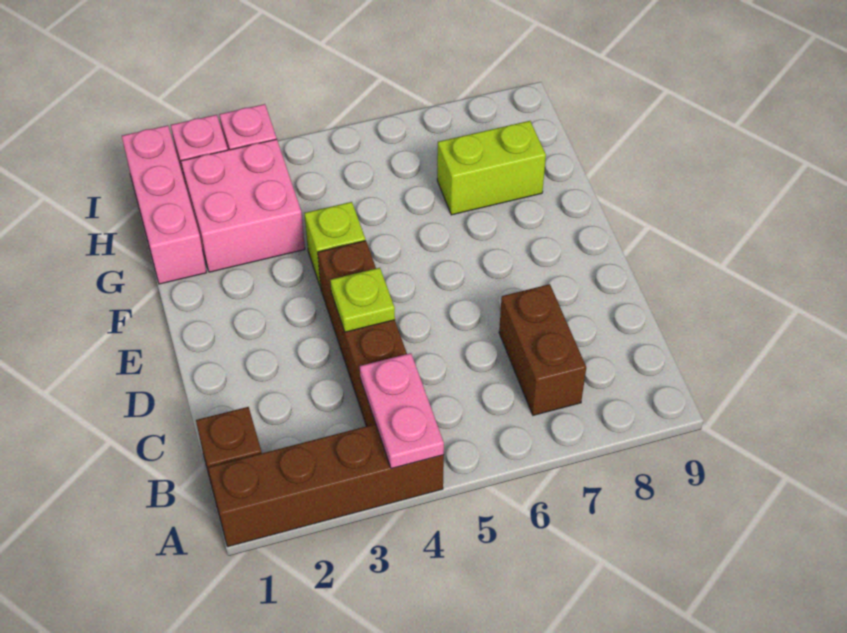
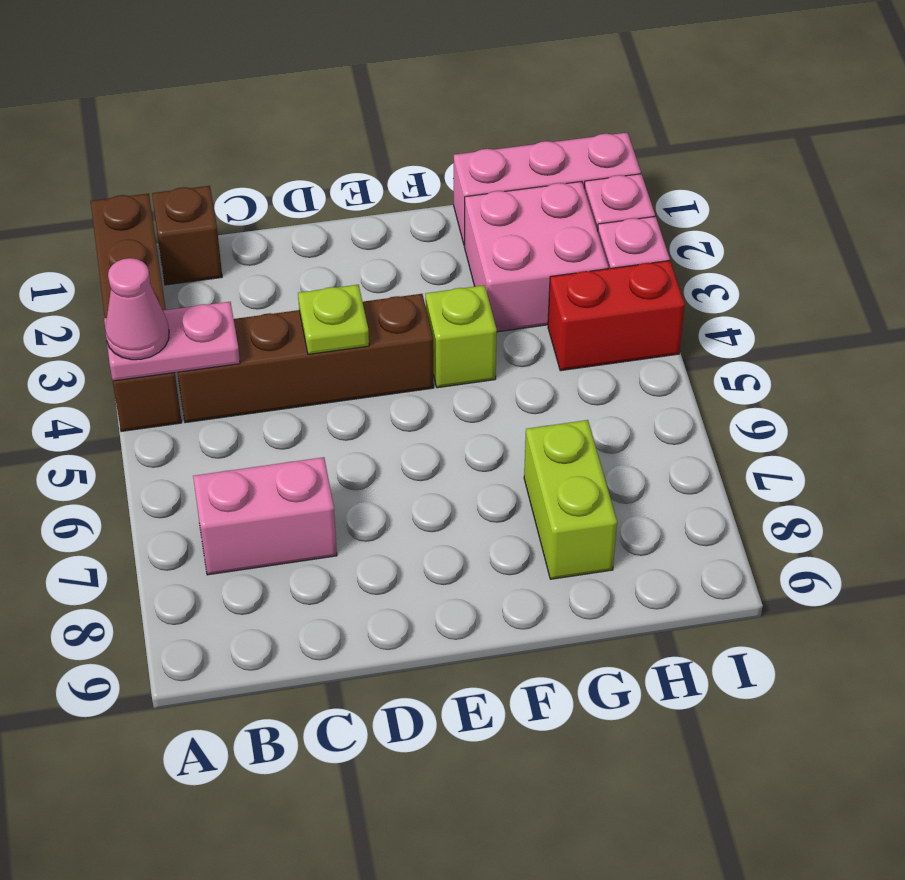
none -> pink cone A4 level 3
brown brick B7:C7 level 1 -> pink brick B7:C7 level 1
none -> red brick H4:I4 level 1

